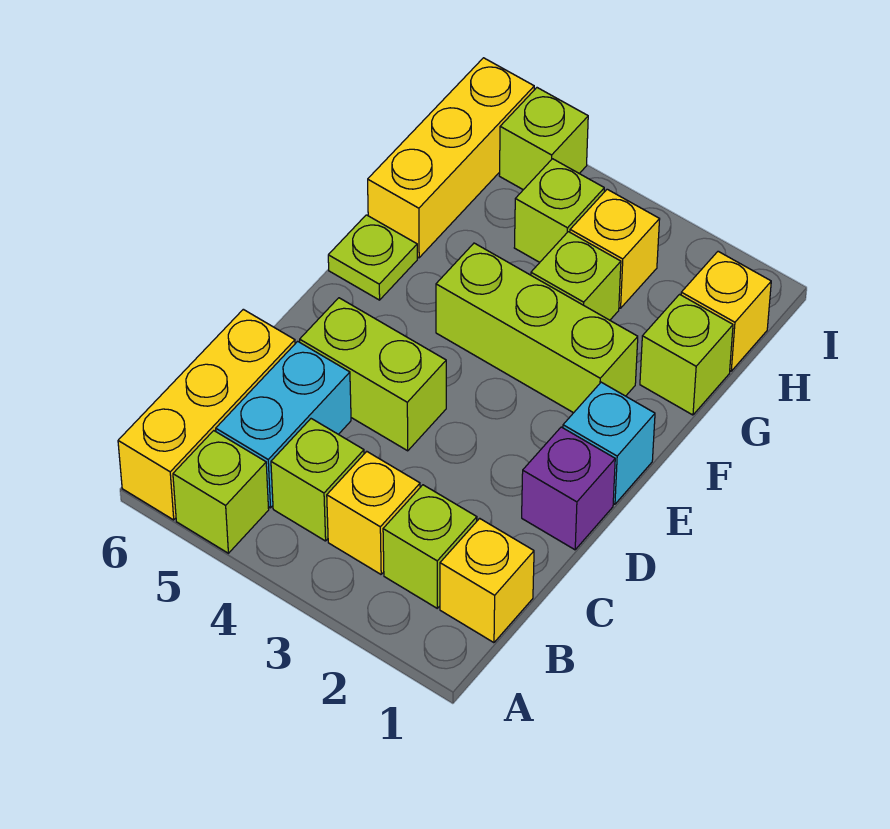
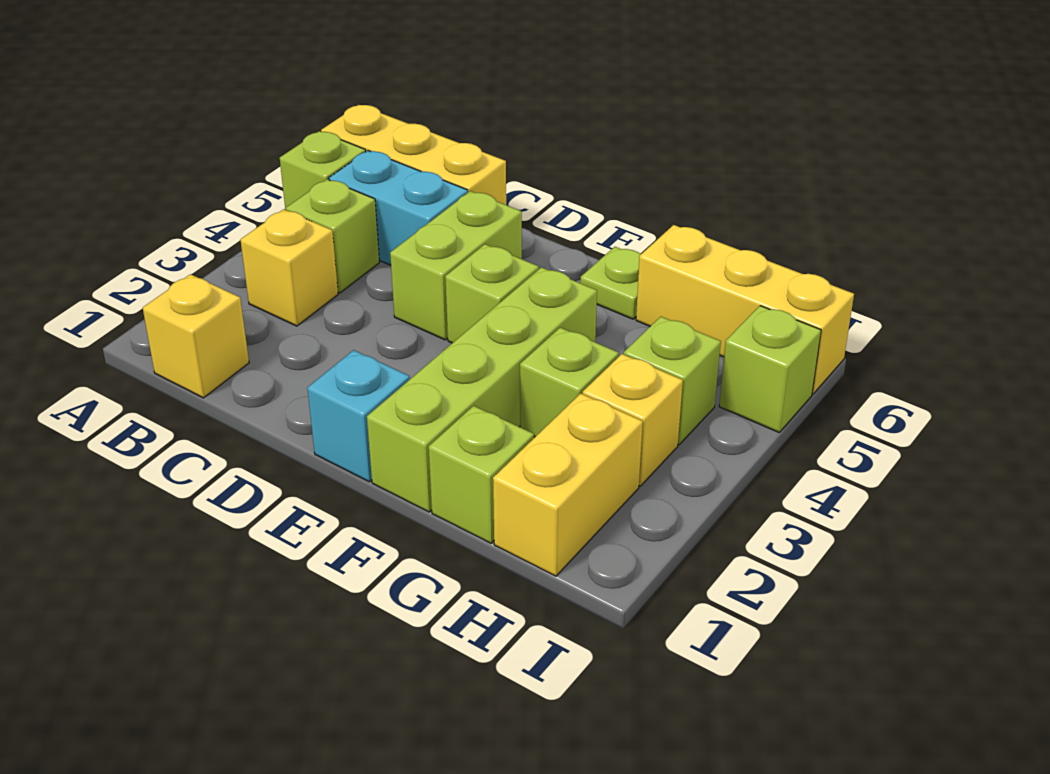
lime brick B2 level 1 -> lime brick E4 level 1
purple brick D1 level 1 -> none
lime brick F2:F4 level 1 -> lime brick F1:F4 level 1
yellow brick H1 level 1 -> yellow brick H1:H2 level 1

